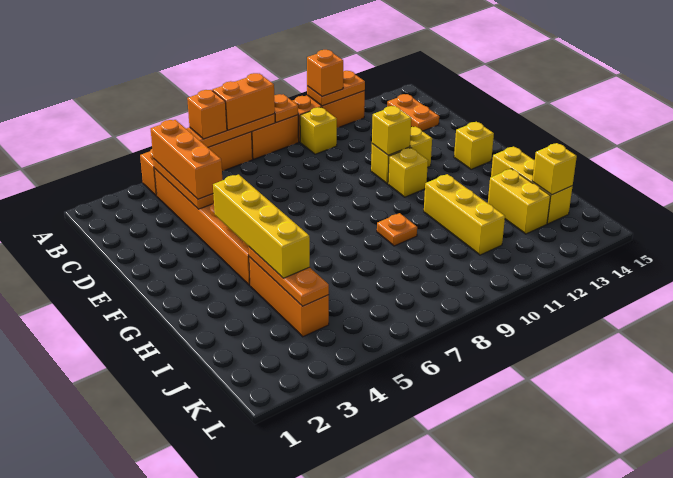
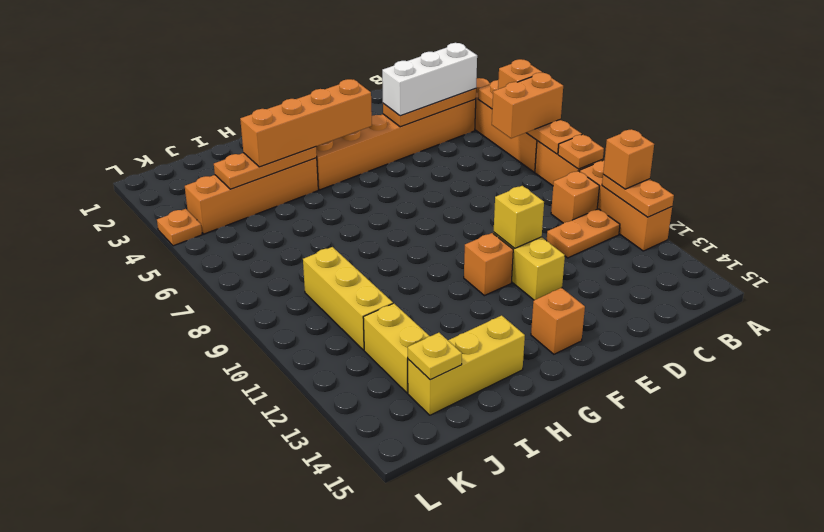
orange brick A7:A8 level 3 -> orange brick A7:B7 level 3
orange brick B4:D4 level 3 -> white brick B4:D4 level 3
yellow brick B10 level 1 -> orange brick B10 level 1
orange plate B14:C14 level 1 -> orange plate B11:C11 level 1
yellow brick F4:I4 level 3 -> orange brick F4:I4 level 3
yellow brick F11 level 1 -> orange brick F11 level 1
yellow brick F14 level 1 -> orange brick F14 level 1
orange brick H4:J4 level 1 -> orange brick H4:K4 level 1
orange plate H9 level 1 -> orange plate L4 level 1
yellow brick H11:J11 level 1 -> yellow brick J9:J11 level 1
yellow brick I13:J13 level 1 -> yellow brick J12:J13 level 1
yellow brick J14 level 2 -> yellow plate J14 level 2

